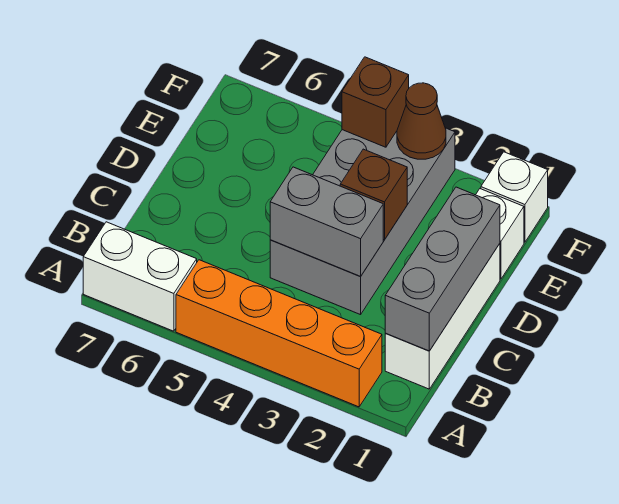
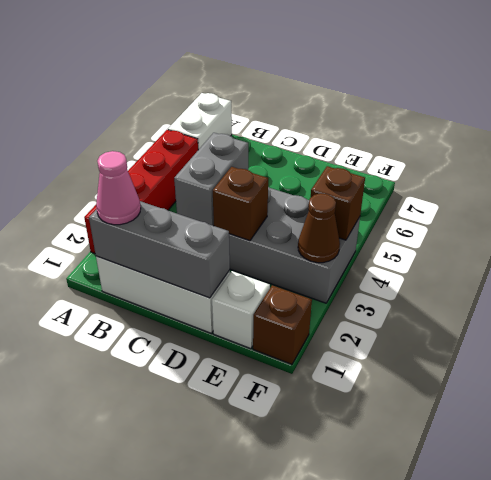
orange brick A2:A5 level 1 -> red brick A2:A5 level 1
none -> pink cone B1 level 3
white brick F1 level 1 -> brown brick F1 level 1

